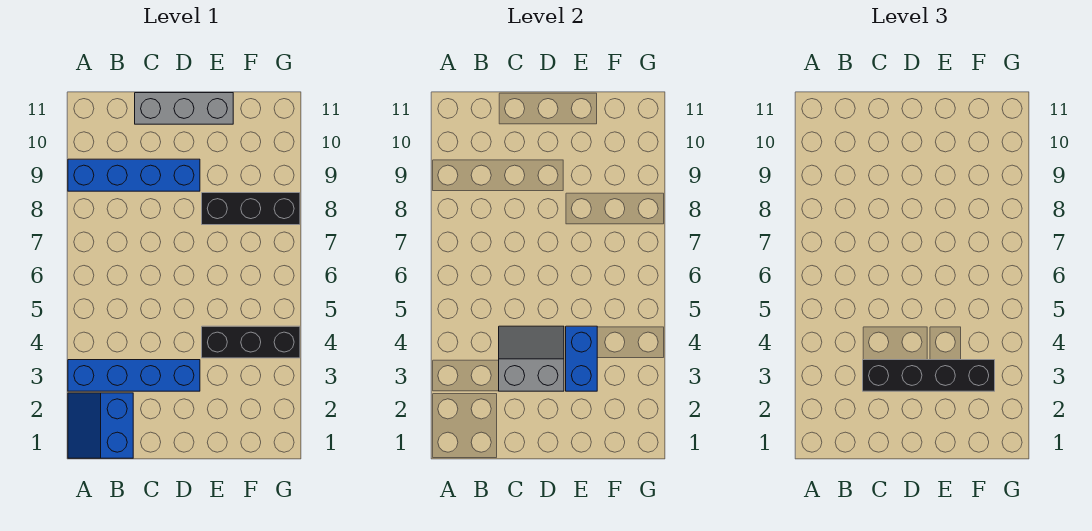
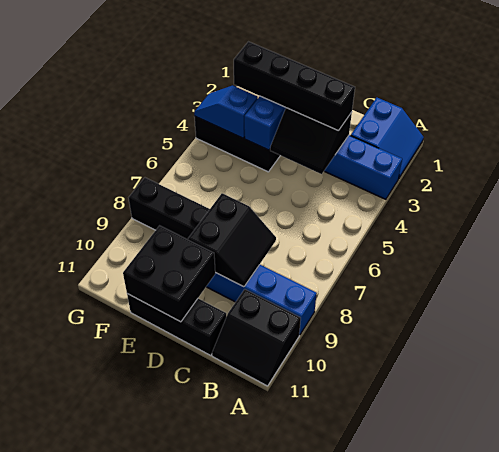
none -> black slope A10:B11 level 1 top 10
grey slope C3:D4 level 2 top 3 -> black slope C3:D4 level 2 top 3
none -> black slope C8:D9 level 2 top D
grey brick C11:E11 level 1 -> black brick C11:E11 level 1
none -> black brick D10:E11 level 2
none -> blue slope F4:G4 level 2 top F

